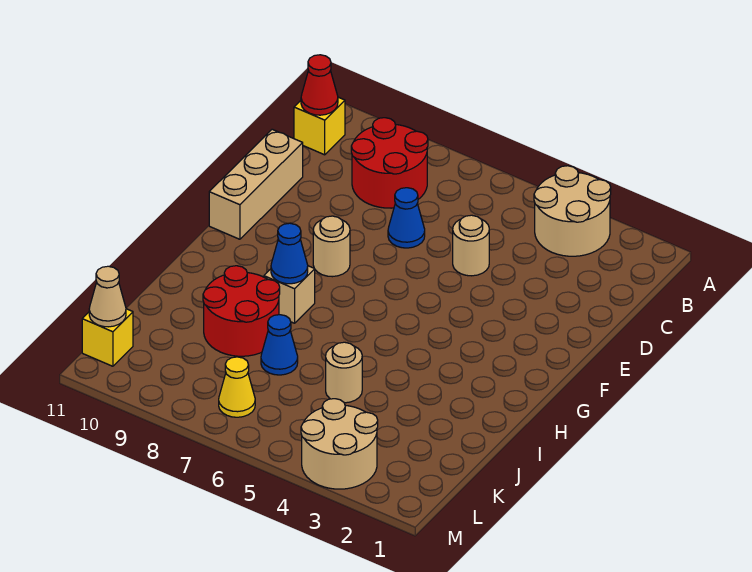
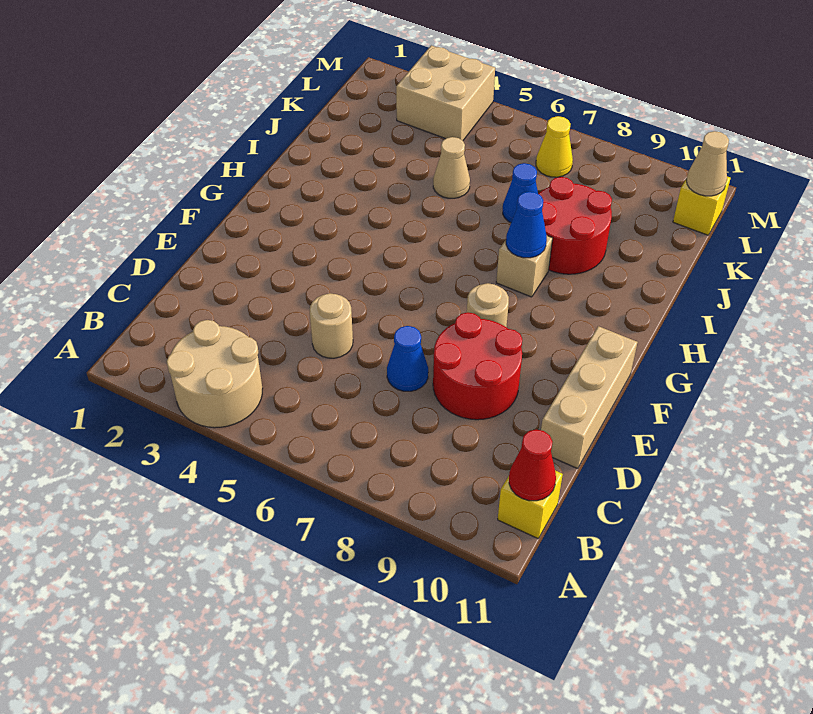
red round brick B8:C9 level 1 -> red round brick D8:E9 level 1
tan round brick J5 level 1 -> tan cone J5 level 1
tan round brick L3:M4 level 1 -> tan brick L3:M4 level 1

